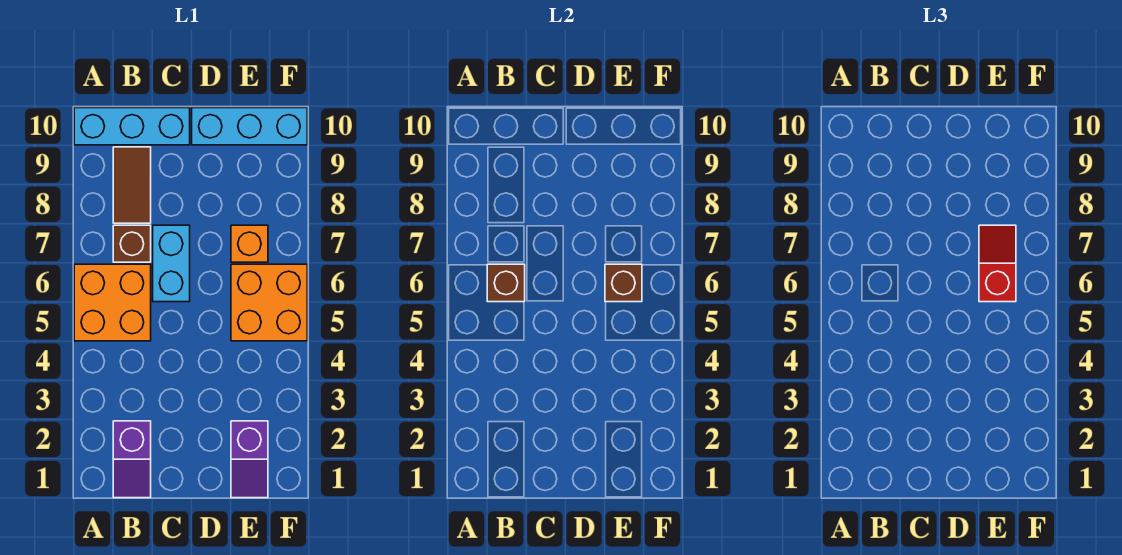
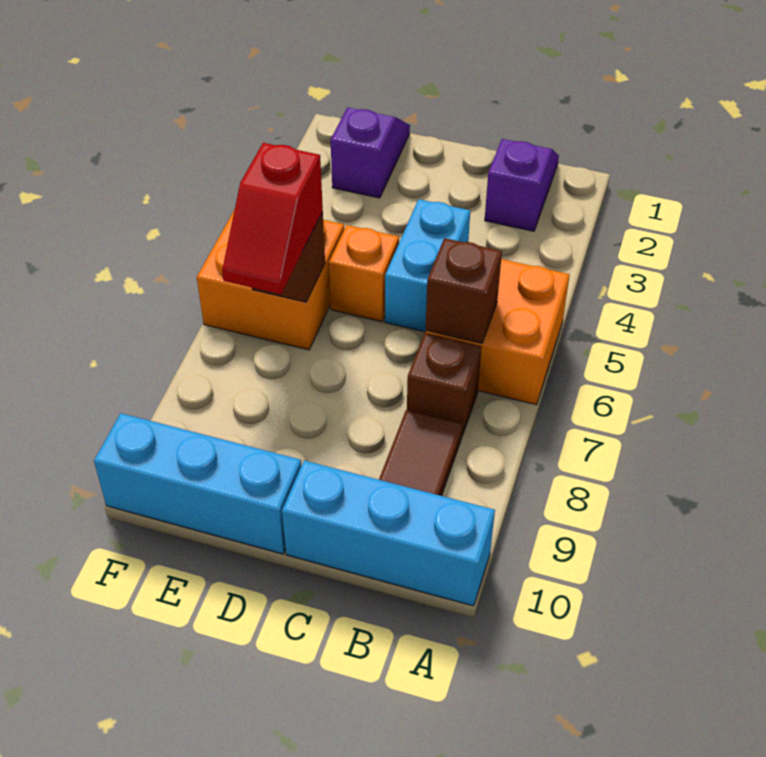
cyan brick C6:C7 level 1 -> cyan brick C4:C5 level 1
orange brick E7 level 1 -> orange brick D5 level 1

